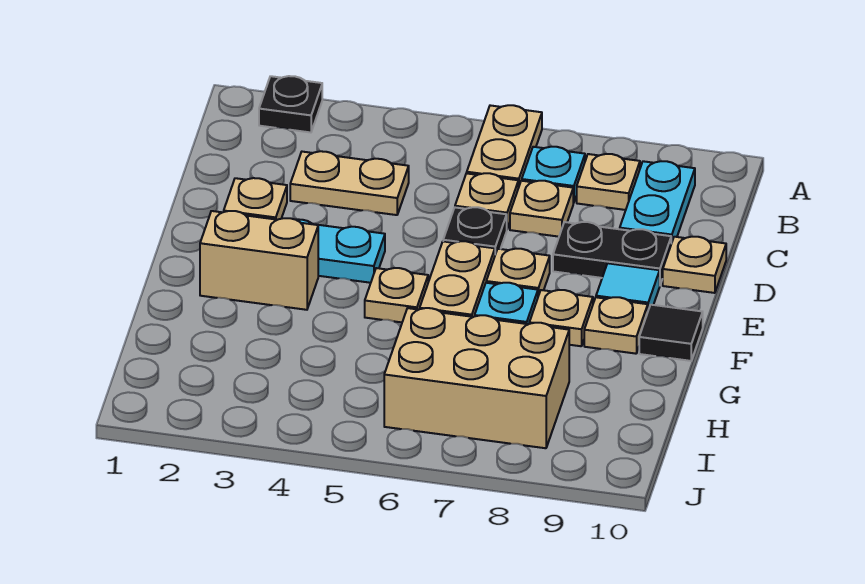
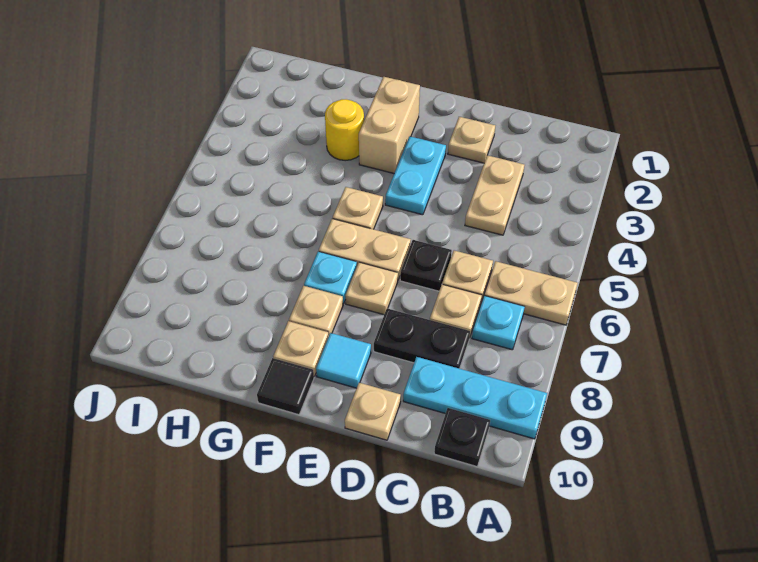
black plate A2 level 1 -> black plate B10 level 1
tan plate B8 level 1 -> none
cyan plate B9:C9 level 1 -> cyan plate A9:C9 level 1
black plate D8:D9 level 1 -> black plate C8:D8 level 1
none -> yellow round brick G3 level 1
tan brick H6:I8 level 1 -> none

